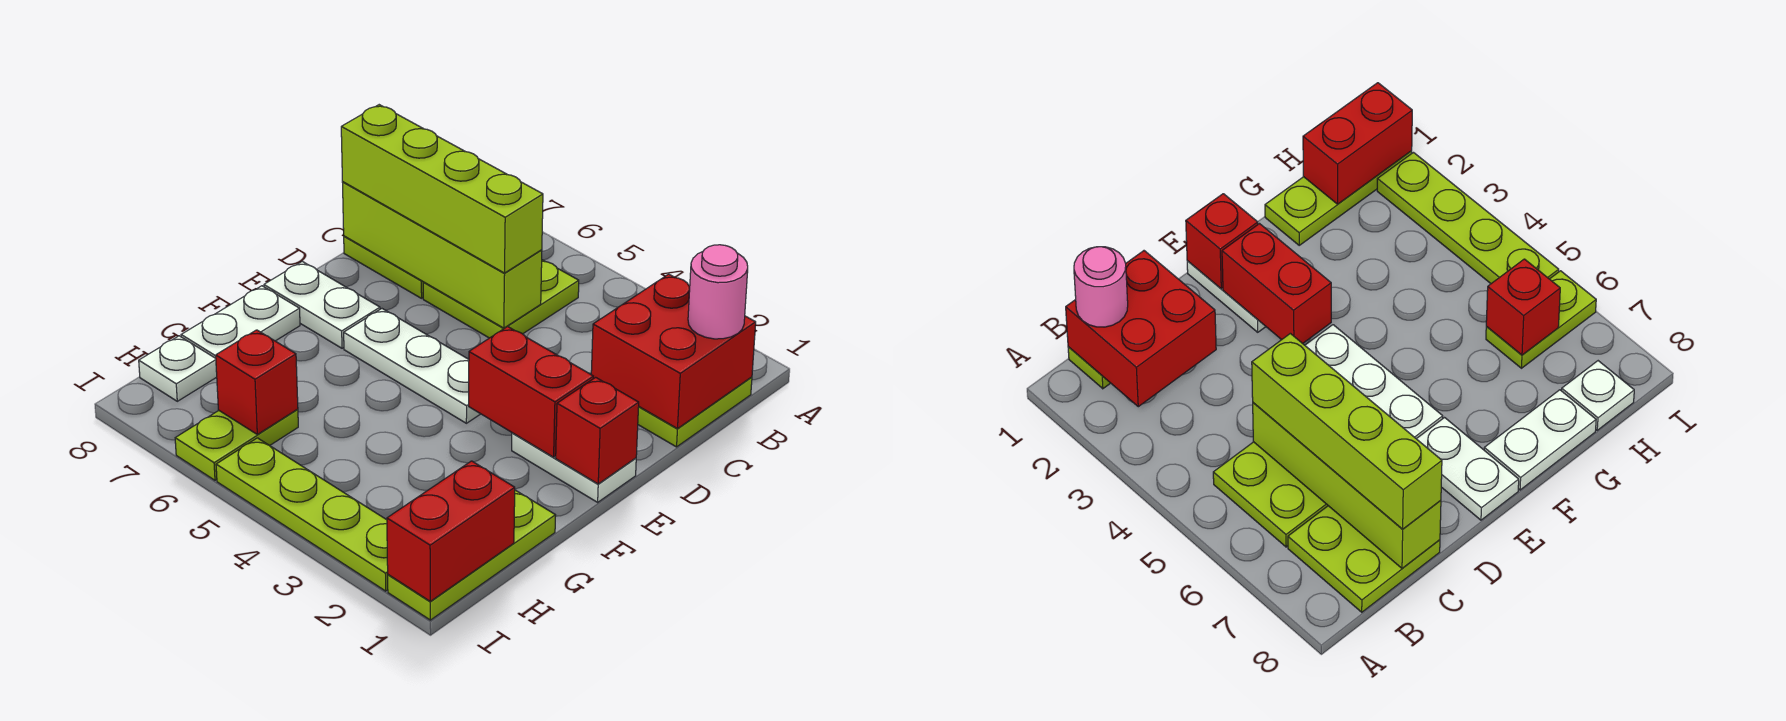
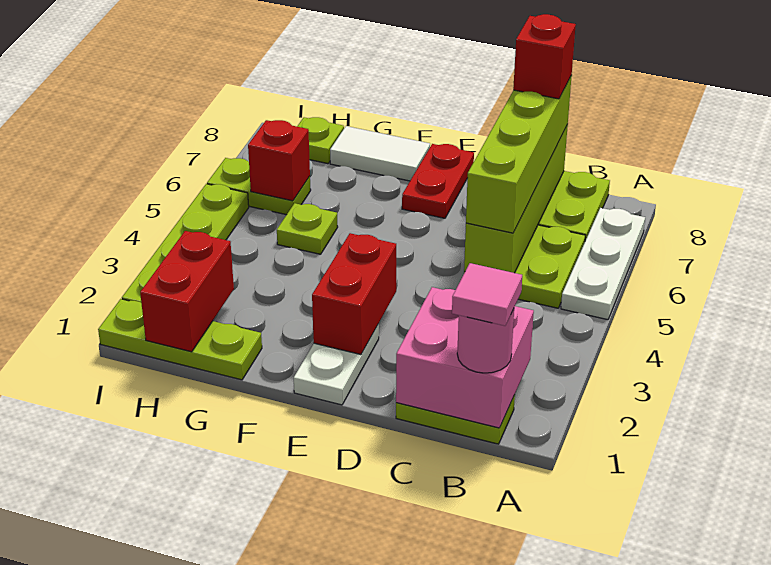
red brick B1:C2 level 2 -> pink brick B1:C2 level 2
none -> pink tile B1 level 4
red brick E1 level 2 -> red brick C8 level 4
white plate E4:E6 level 1 -> white plate A5:A7 level 1
white plate E7:E8 level 1 -> red plate E7:E8 level 1
white plate F8:G8 level 1 -> white tile F8:G8 level 1
none -> lime plate G5 level 1
red brick H1:I1 level 2 -> red brick H1:H2 level 2
white plate H8 level 1 -> lime plate H8 level 1

